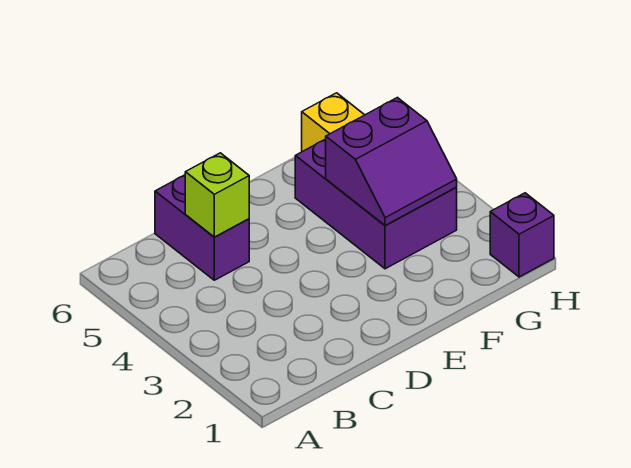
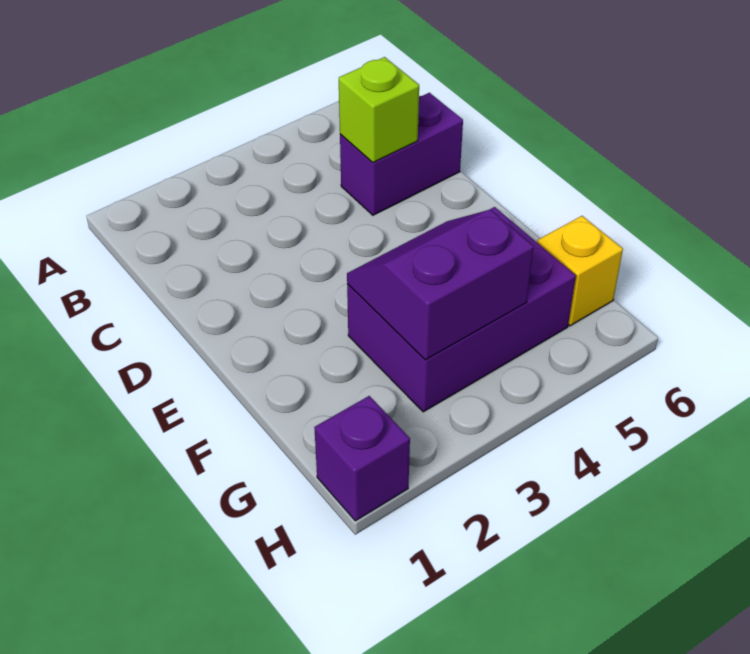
purple slope F3:G4 level 2 top 4 -> purple slope F3:G4 level 2 top G

